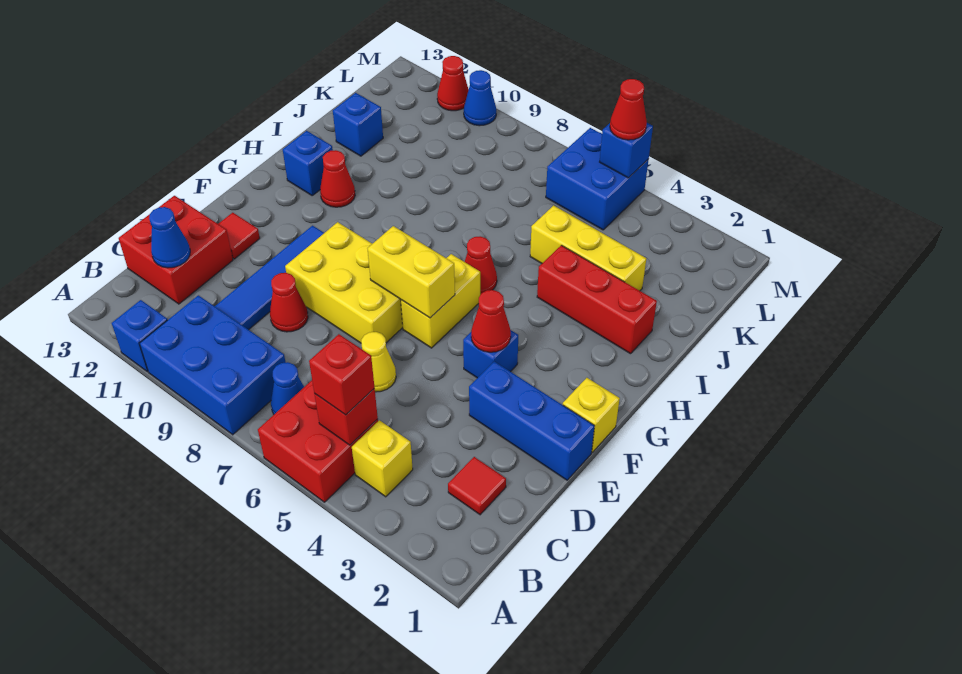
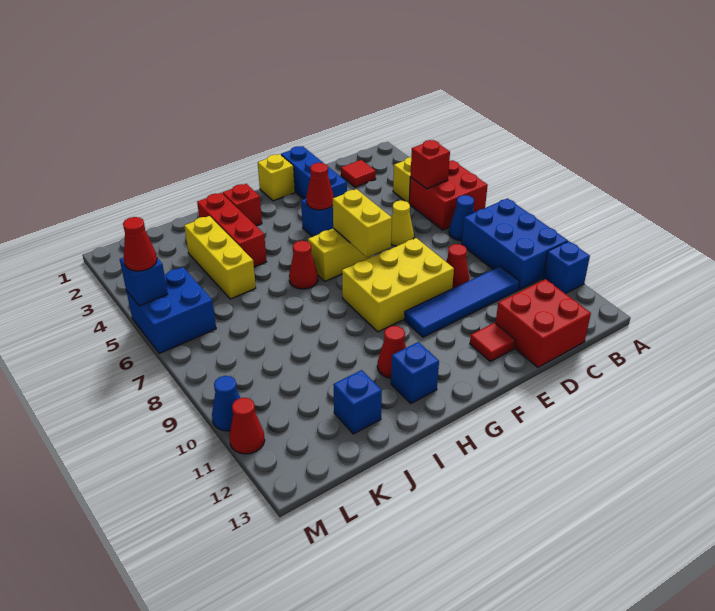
red brick B5 level 3 -> red brick H2 level 1
blue cone C12 level 2 -> none
yellow brick E7:F9 level 1 -> yellow brick E8:G9 level 1

